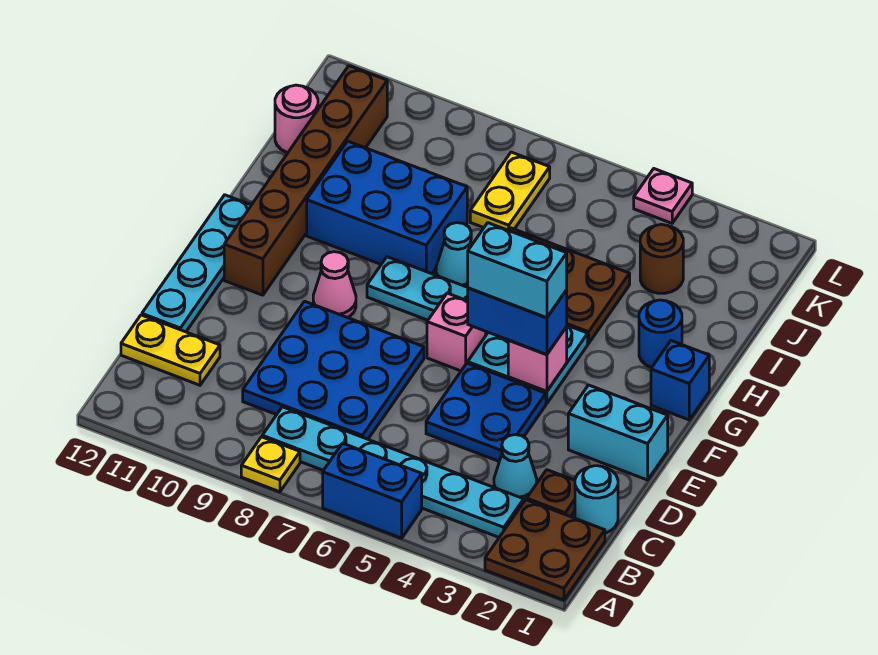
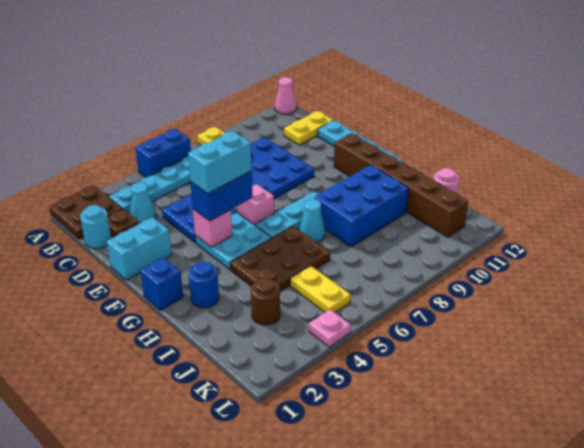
pink cone F9 level 1 -> pink cone A12 level 1
yellow plate J7:K7 level 1 -> yellow plate J5:K5 level 1

